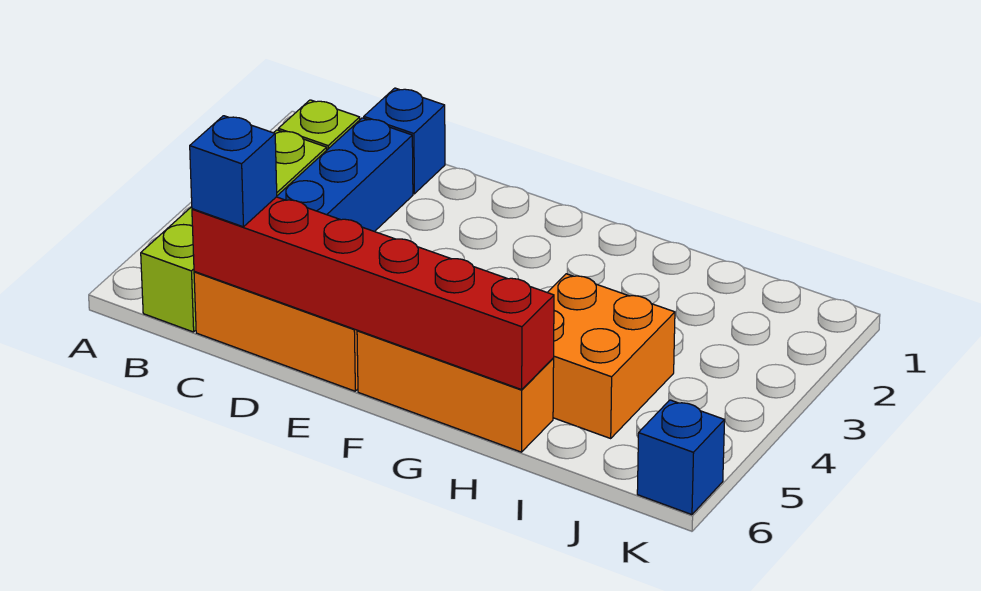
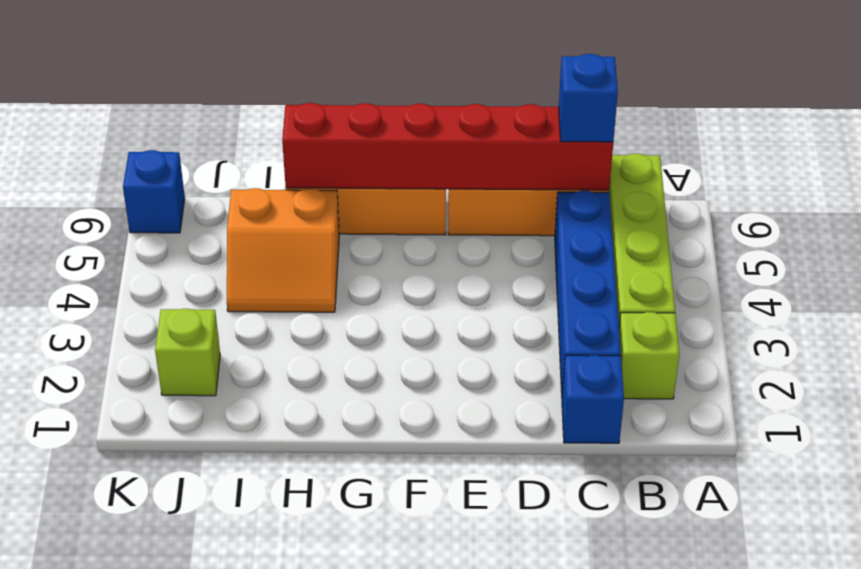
orange brick H4:I5 level 1 -> orange slope H4:I5 level 1 top 5
none -> lime brick J2 level 1

